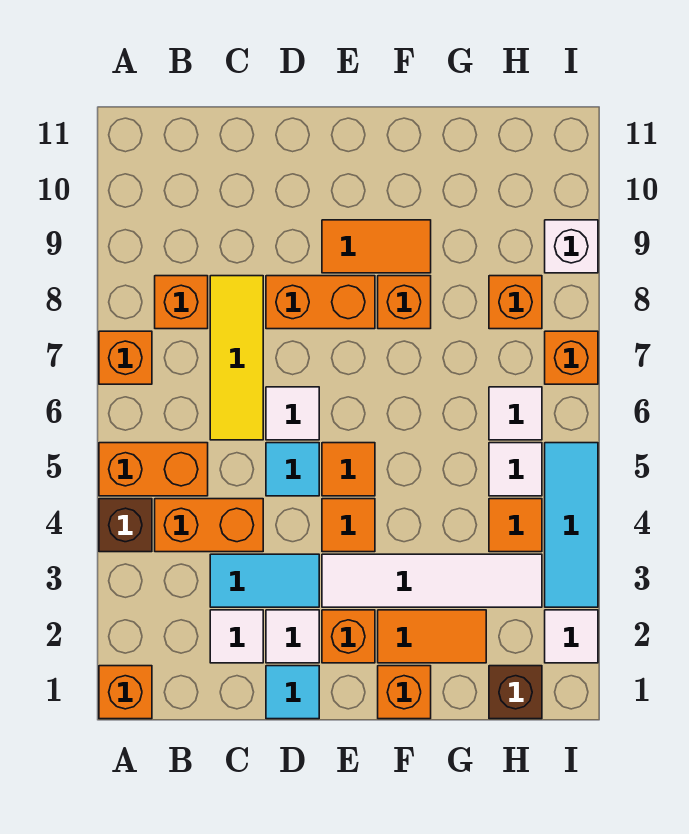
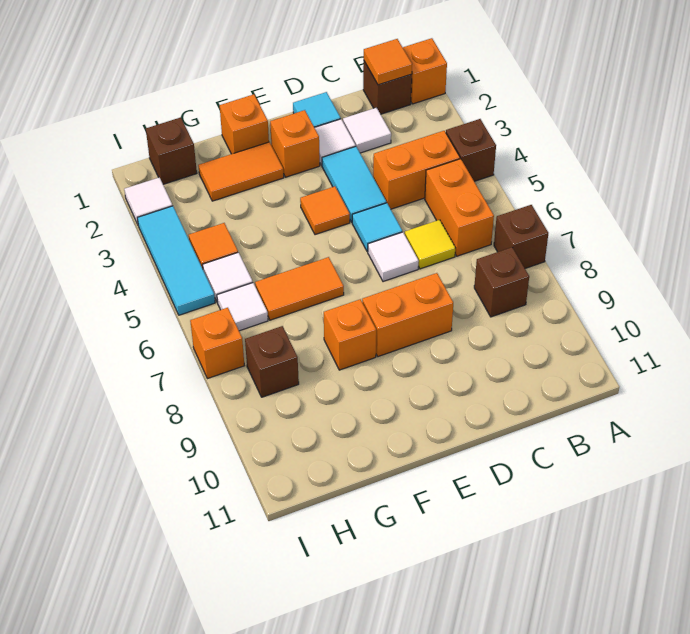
orange brick A5:B5 level 1 -> orange brick B5:B6 level 1
orange brick A7 level 1 -> brown brick A7 level 1
none -> brown brick B1 level 1
orange brick B8 level 1 -> brown brick B8 level 1
cyan tile C3:D3 level 1 -> cyan tile D3:D4 level 1
yellow tile C6:C8 level 1 -> yellow tile C6 level 1
white tile E3:H3 level 1 -> none
orange tile E5 level 1 -> orange tile B1 level 2
orange tile E9:F9 level 1 -> orange tile F6:G6 level 1
orange brick H8 level 1 -> brown brick H8 level 1
white brick I9 level 1 -> none

